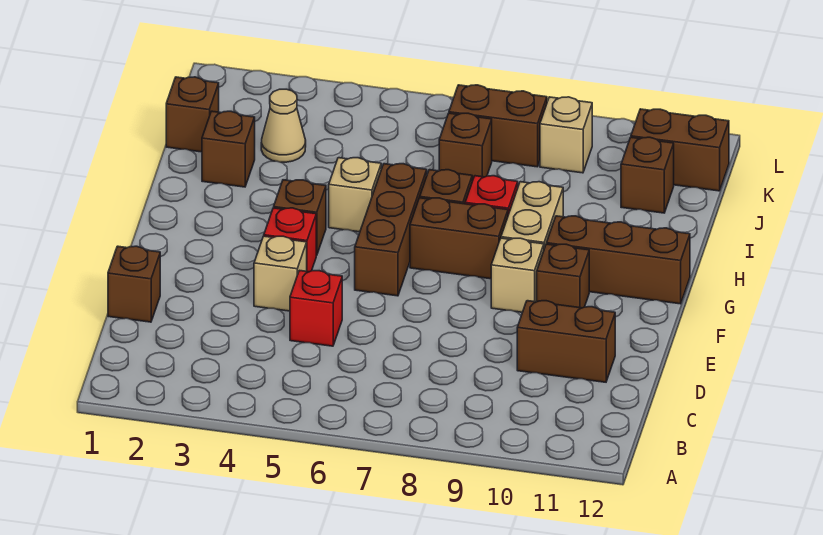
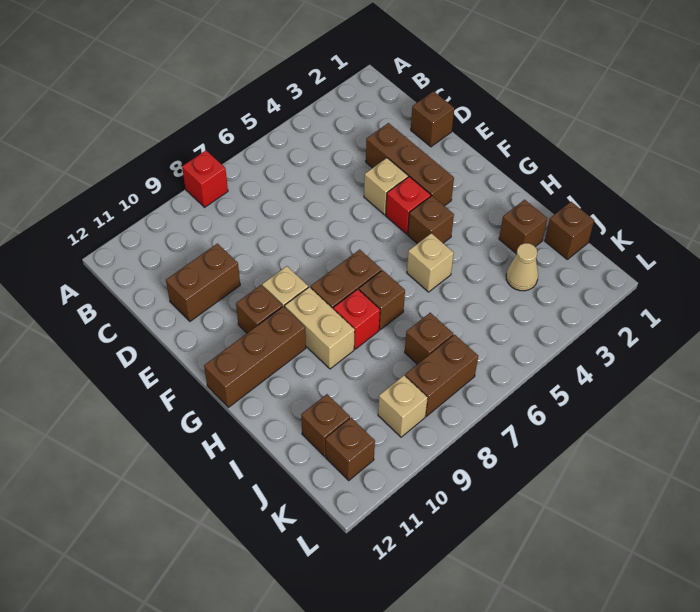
red brick D5 level 1 -> red brick A8 level 1
brown brick F6:H6 level 1 -> brown brick D3:F3 level 1
brown brick K11:K12 level 1 -> brown brick K11 level 1

